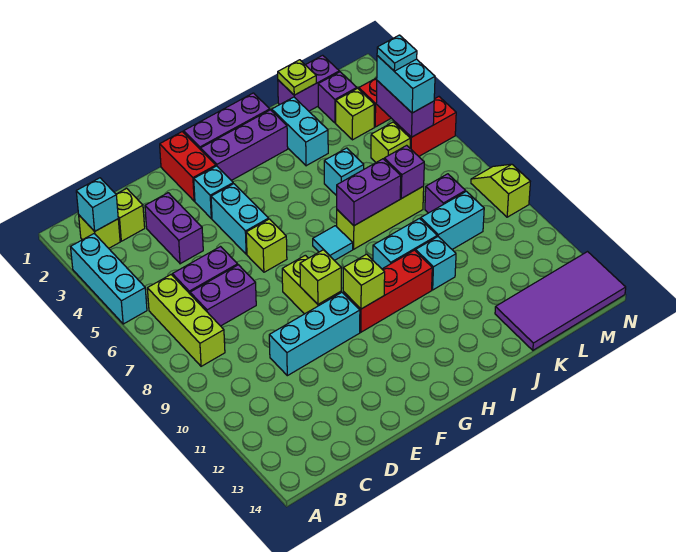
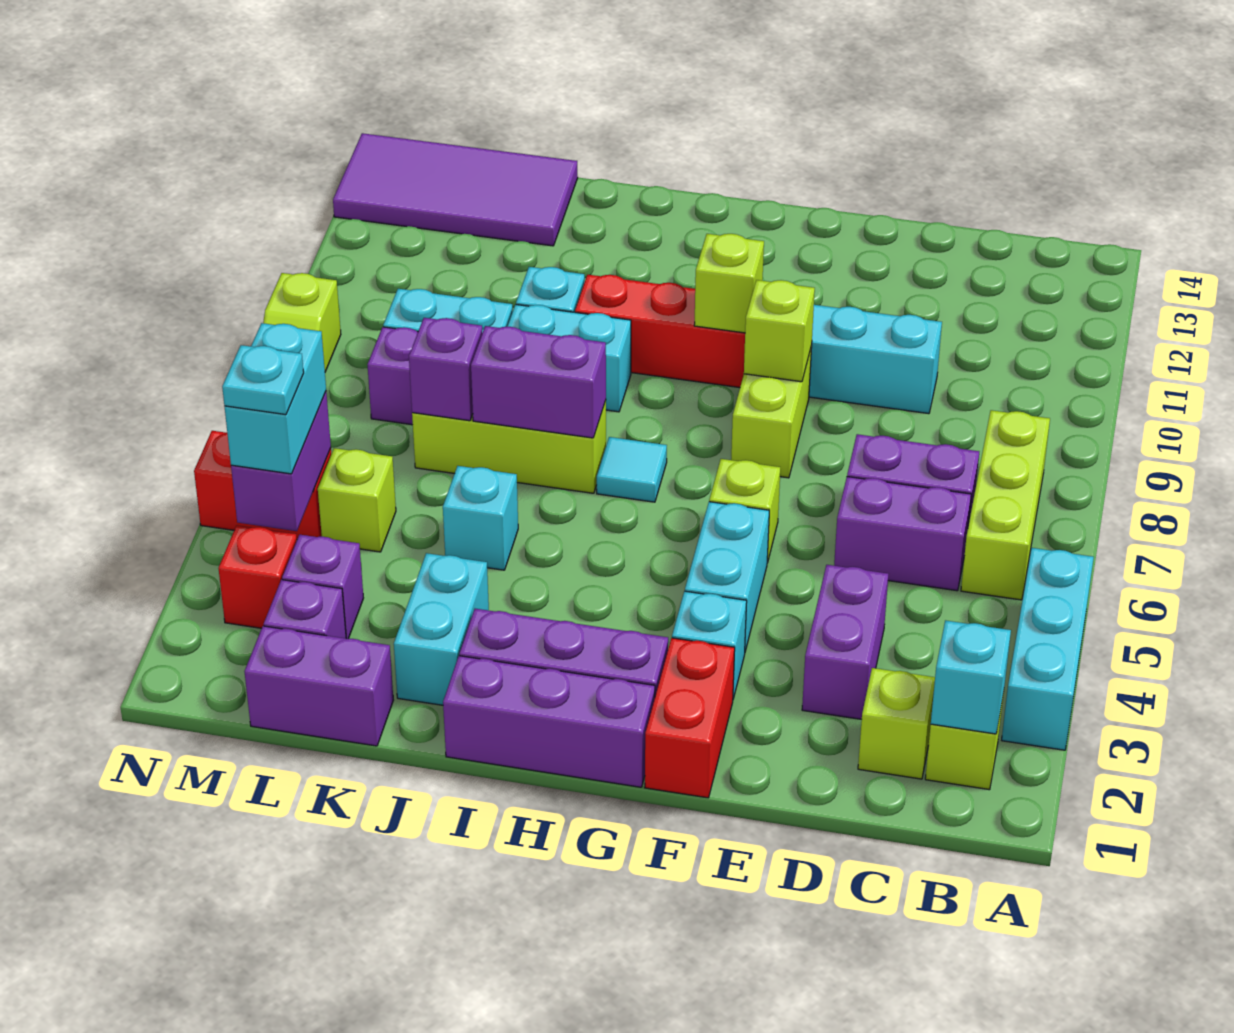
lime plate K1 level 2 -> none
lime brick L3 level 1 -> purple brick L3 level 1

